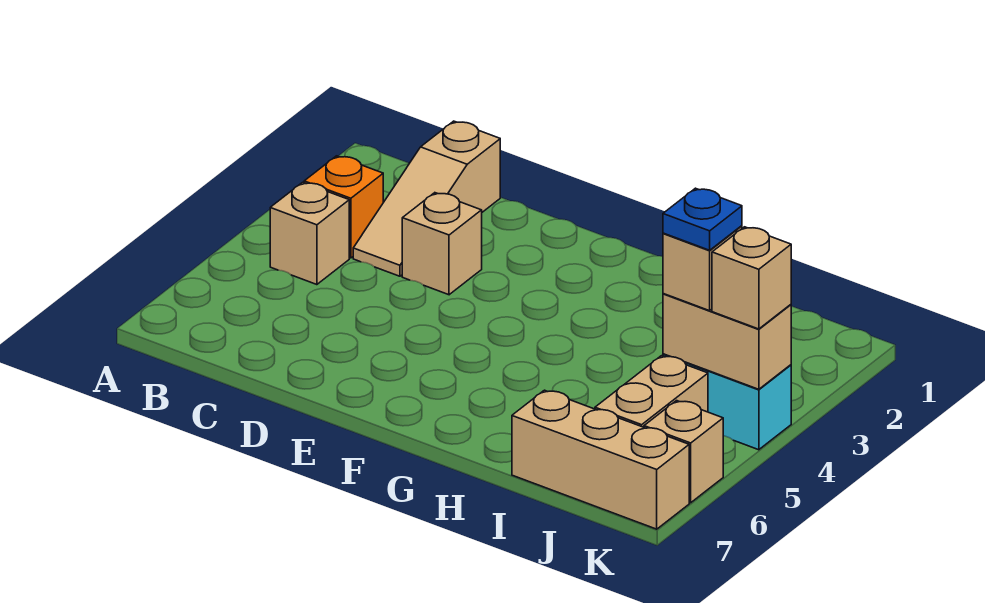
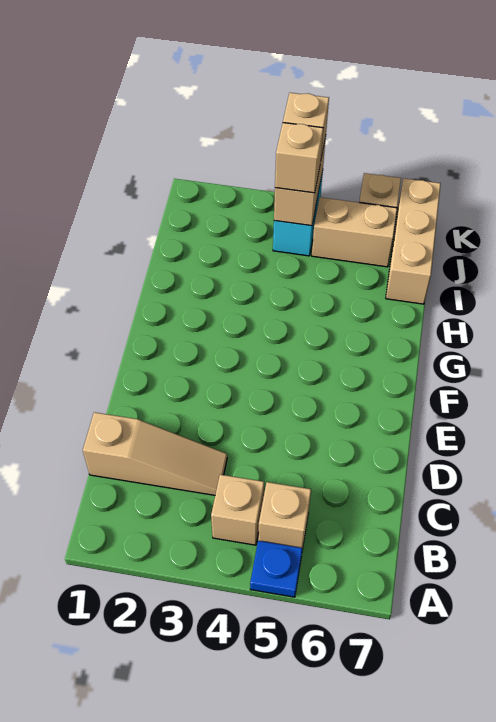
orange brick B3 level 1 -> none
tan brick D3 level 1 -> tan brick B5 level 1
blue plate J4 level 4 -> blue plate A5 level 1

